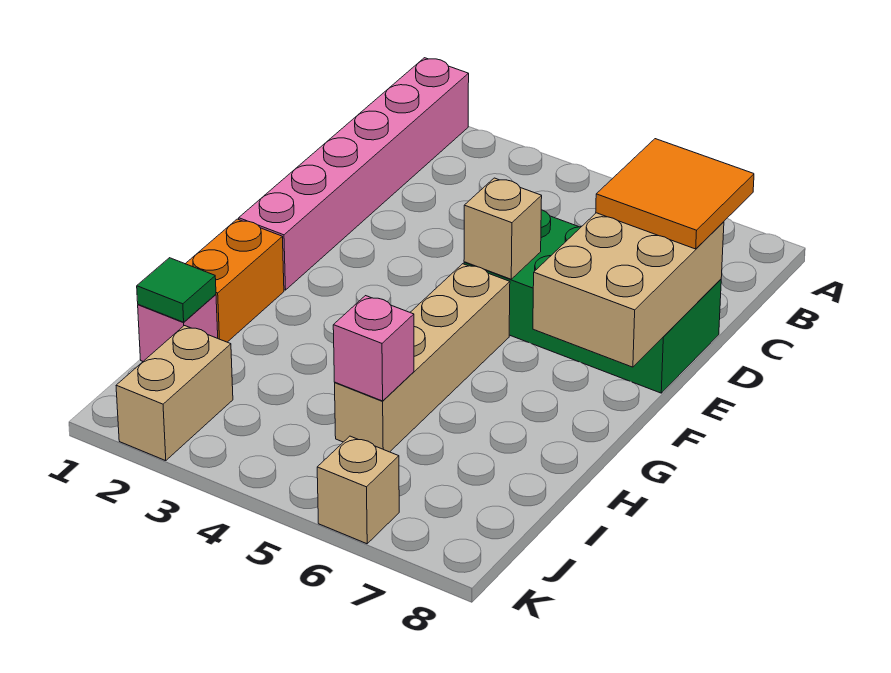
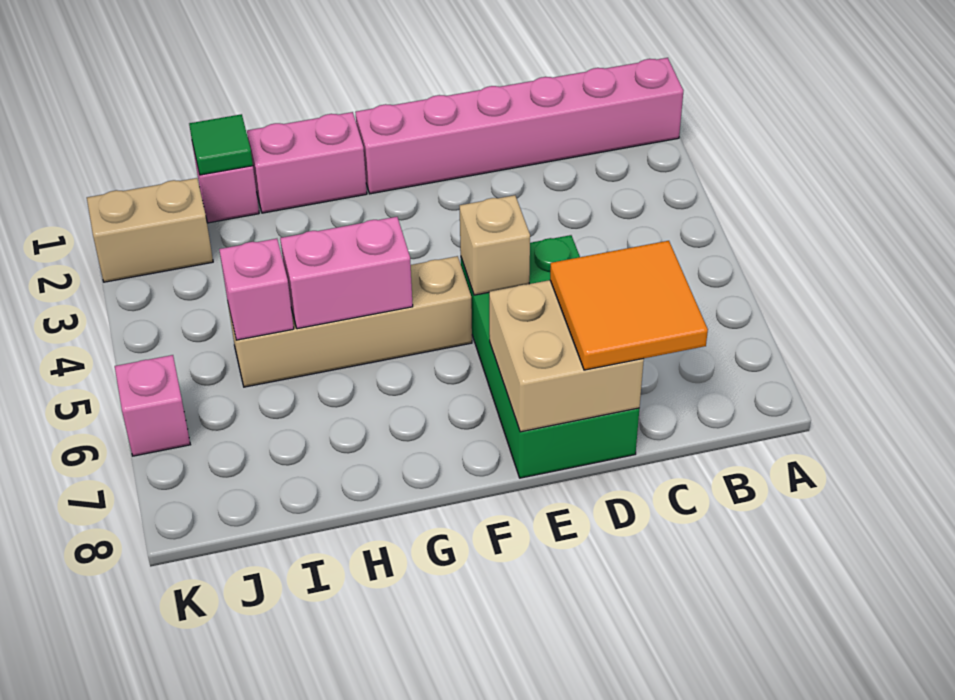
tan brick D7:F8 level 2 -> tan brick D7:E8 level 2
orange brick G1:H1 level 1 -> pink brick G1:H1 level 1
none -> pink brick G5:H5 level 2
tan brick K6 level 1 -> pink brick K6 level 1

